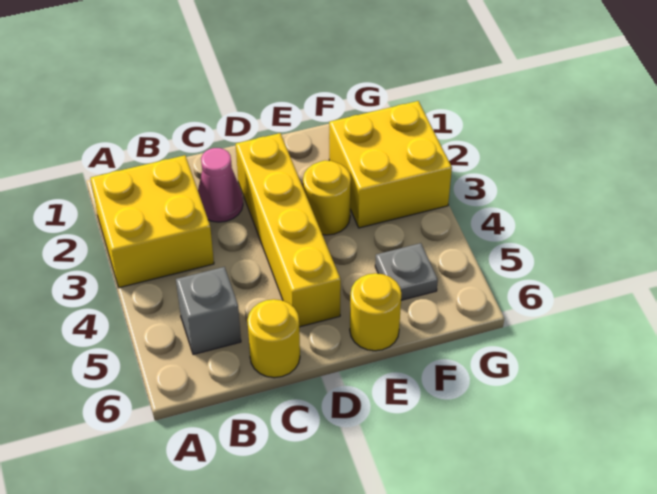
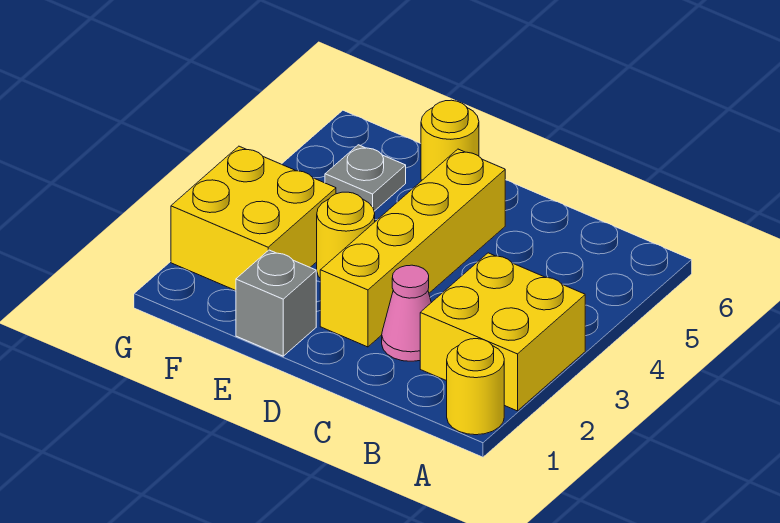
grey brick B5 level 1 -> grey brick E1 level 1
yellow round brick C6 level 1 -> yellow round brick A1 level 1

